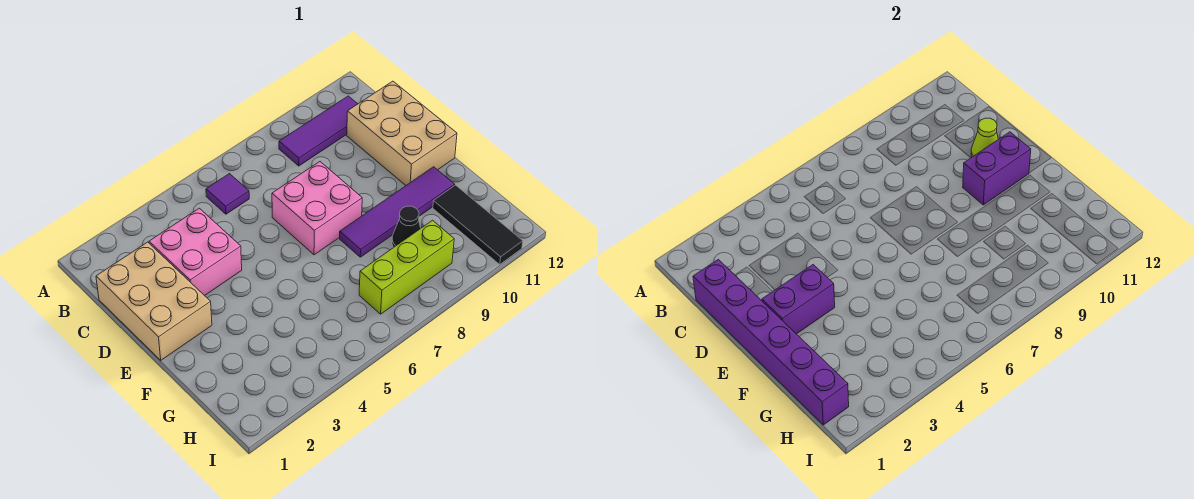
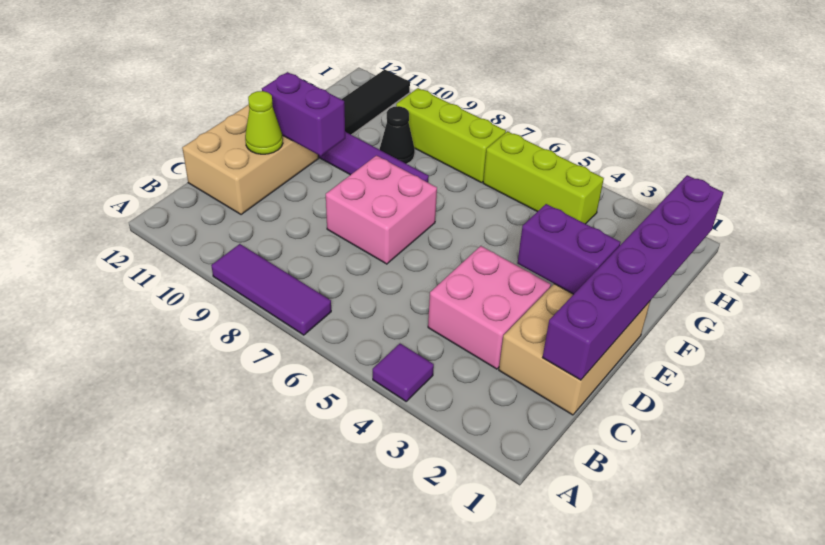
purple tile B6 level 1 -> purple tile A4 level 1
purple tile B9:B11 level 1 -> purple tile A7:A9 level 1
none -> lime brick H4:H6 level 1

